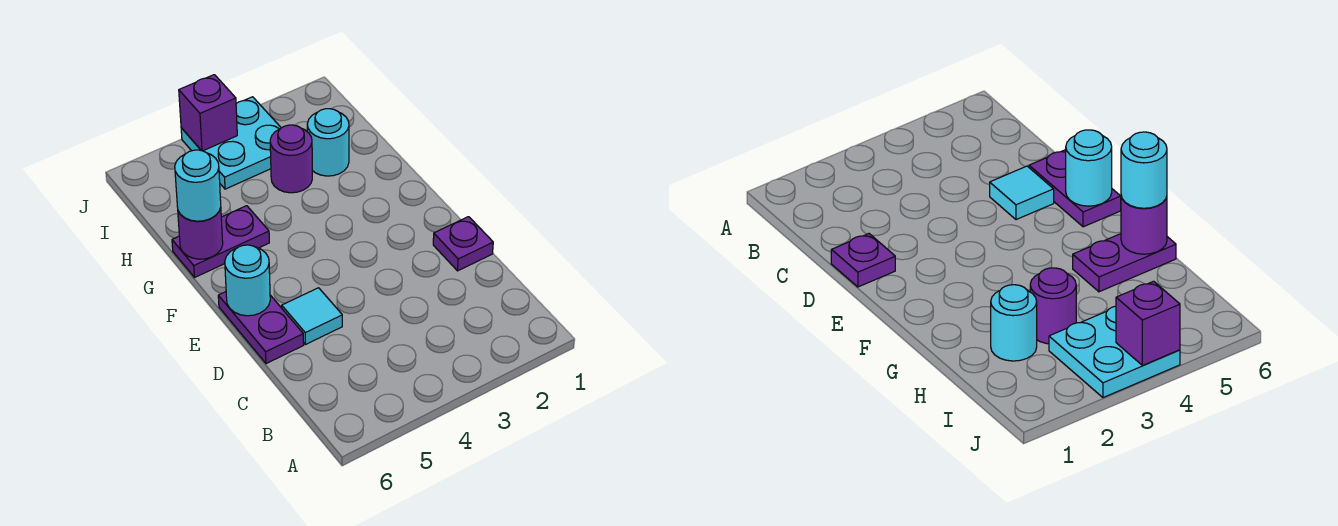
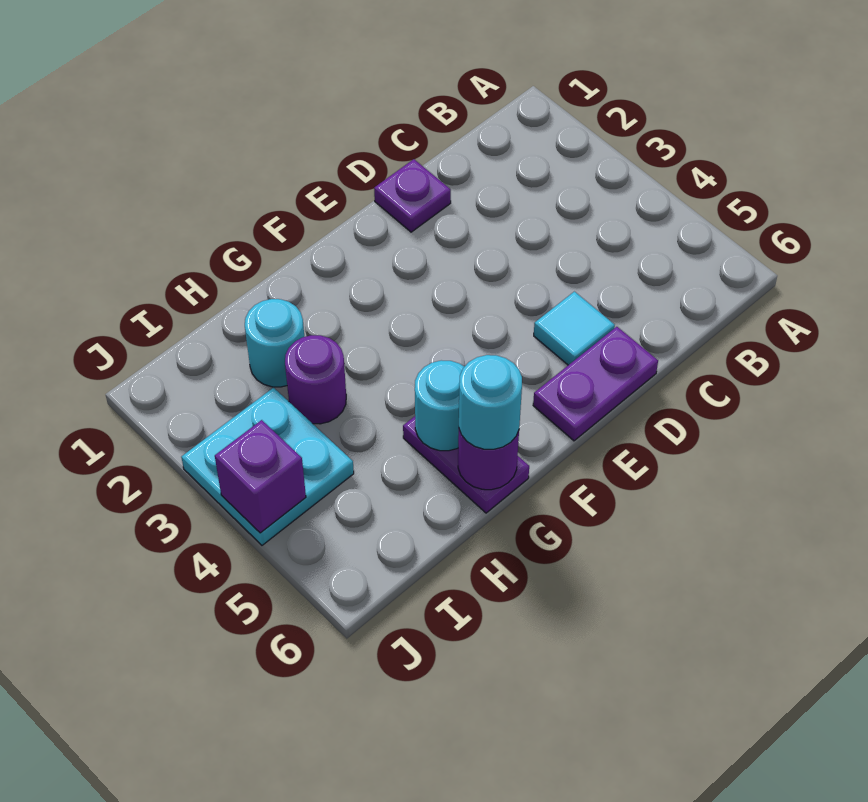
cyan round brick E6 level 2 -> cyan round brick G5 level 2

